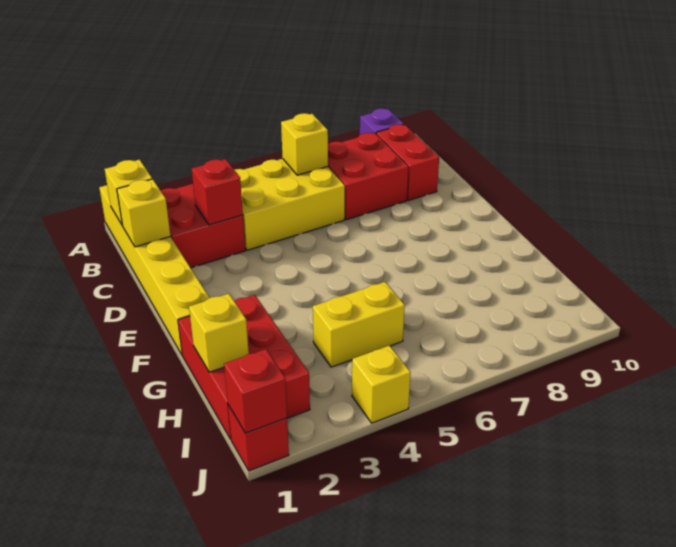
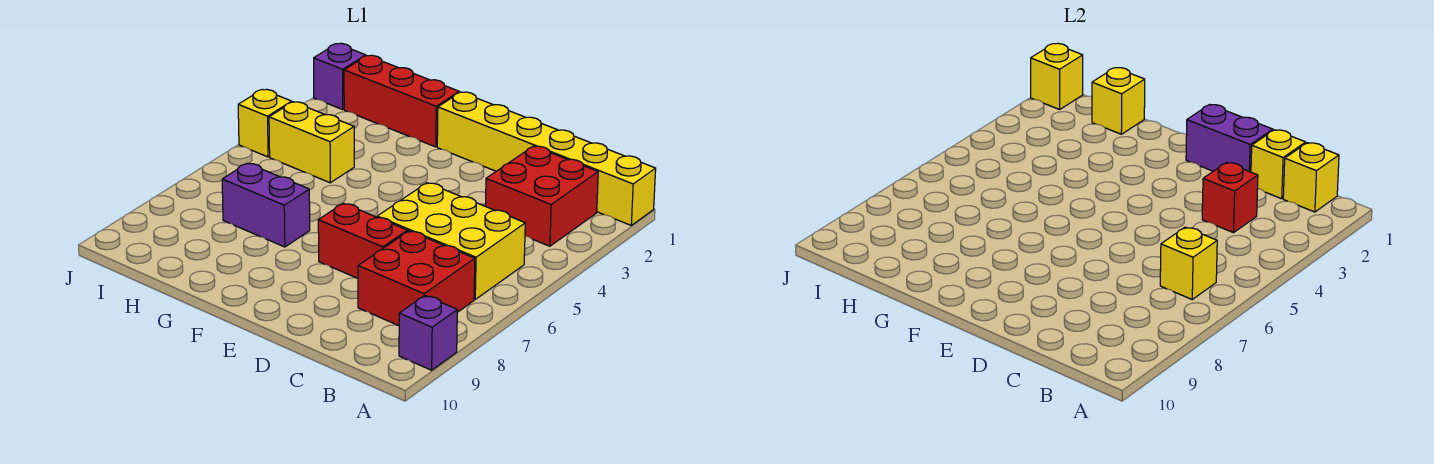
yellow brick B4:C6 level 1 -> yellow brick B5:D6 level 1
red brick B9:C9 level 1 -> red brick D7:E7 level 1
none -> purple brick D1:E1 level 2
red brick G1:I2 level 1 -> red brick G1:I1 level 1
none -> purple brick G7:H7 level 1
yellow brick H4:H5 level 1 -> yellow brick H4:I4 level 1
red brick J1 level 1 -> purple brick J1 level 1
red brick J1 level 2 -> yellow brick J1 level 2

